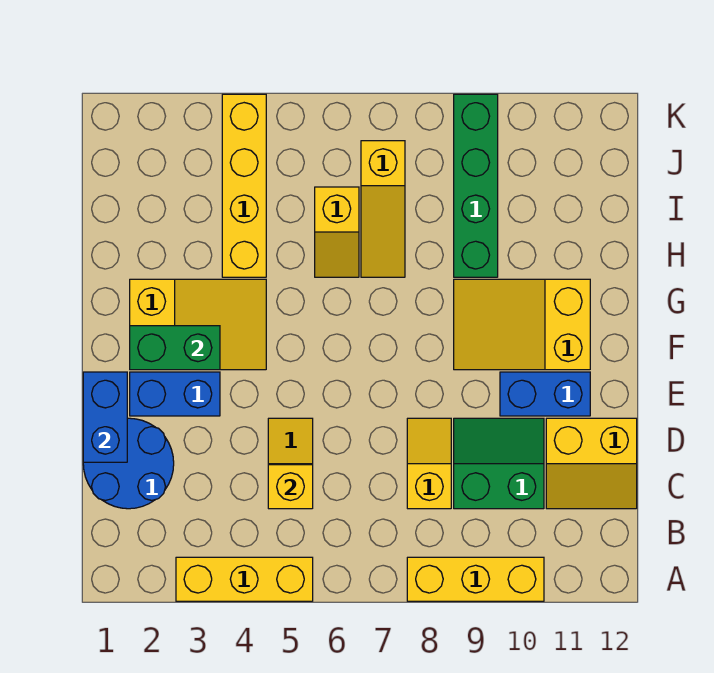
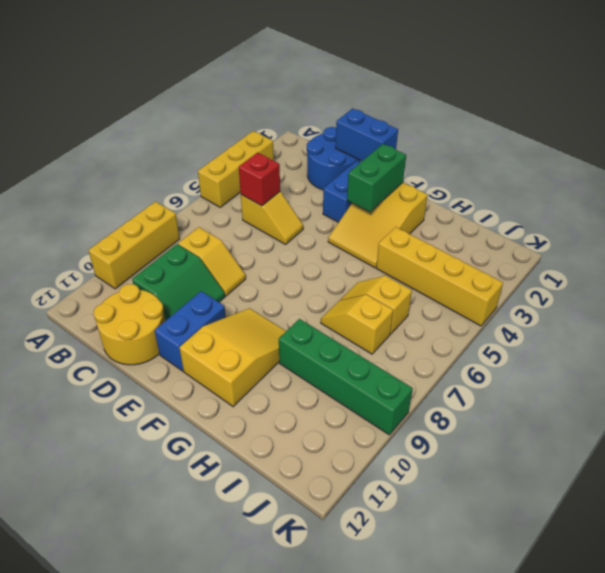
yellow brick C5 level 2 -> red brick C5 level 2
yellow slope C11:D12 level 1 top D -> yellow round brick C11:D12 level 1
yellow slope H7:J7 level 1 top J -> yellow slope H7:I7 level 1 top I

